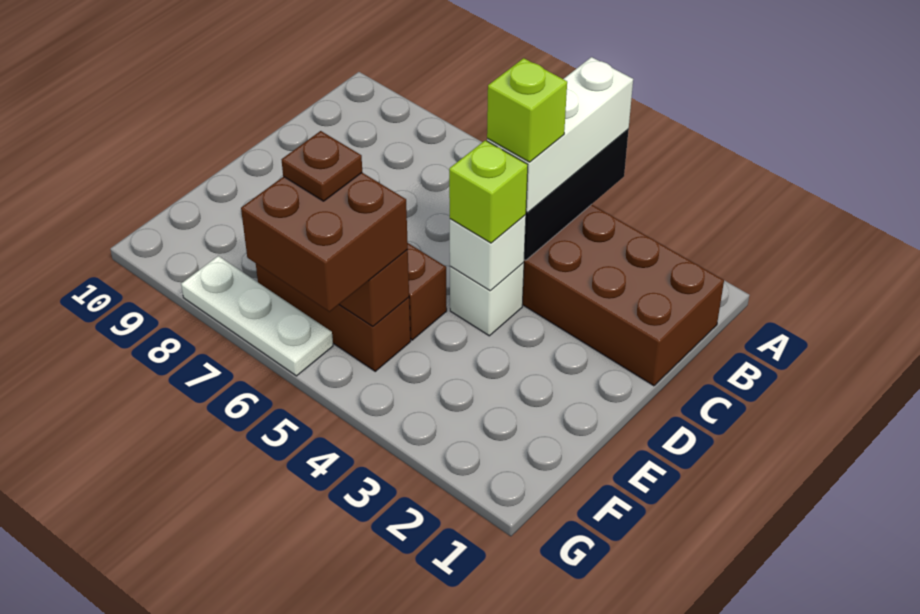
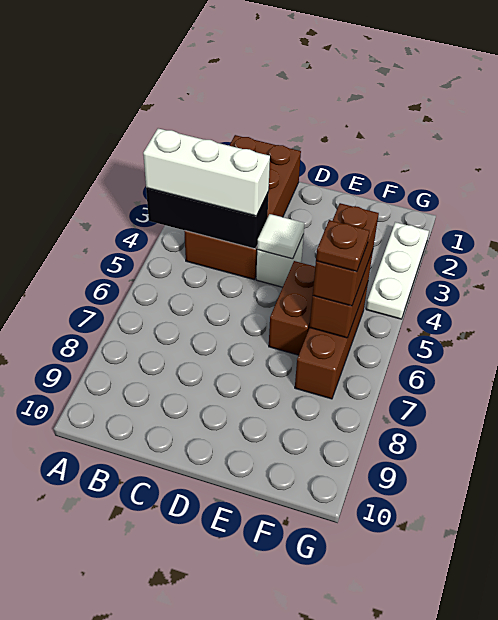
lime brick C4 level 4 -> none
white brick D4 level 2 -> white tile D4 level 2
lime brick D4 level 3 -> none
brown brick F5:G6 level 3 -> brown brick F5:F6 level 3
white plate G6:G8 level 1 -> white plate G2:G4 level 1

